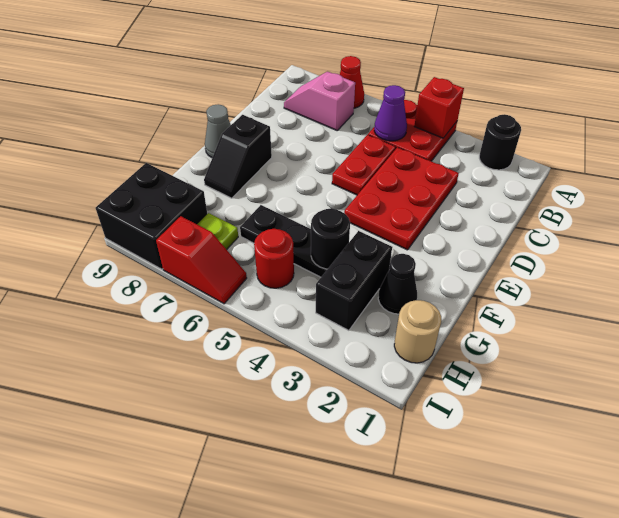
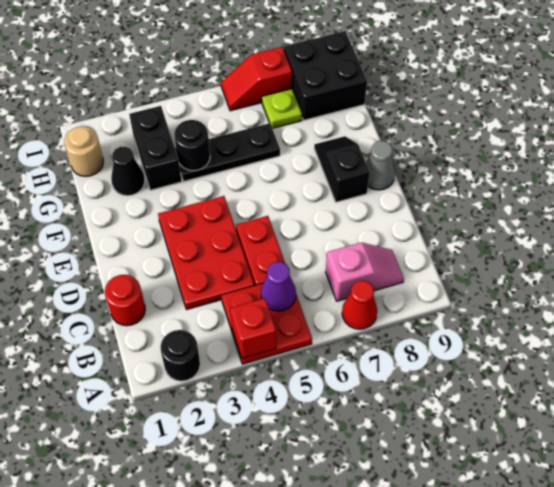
red round brick H5 level 1 -> red round brick C1 level 1

